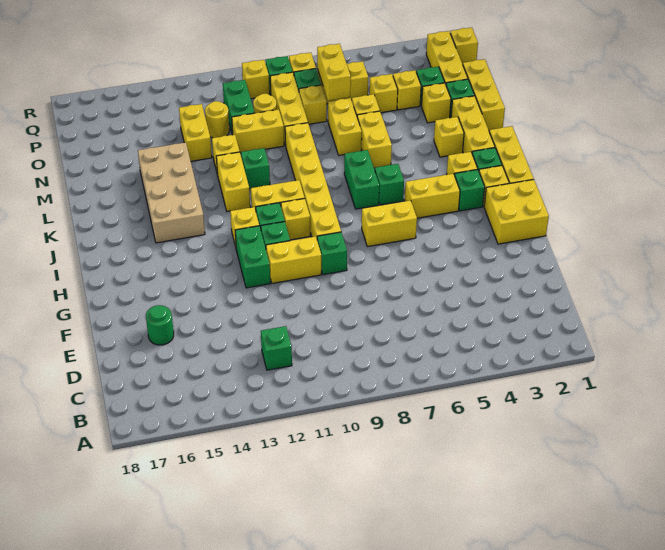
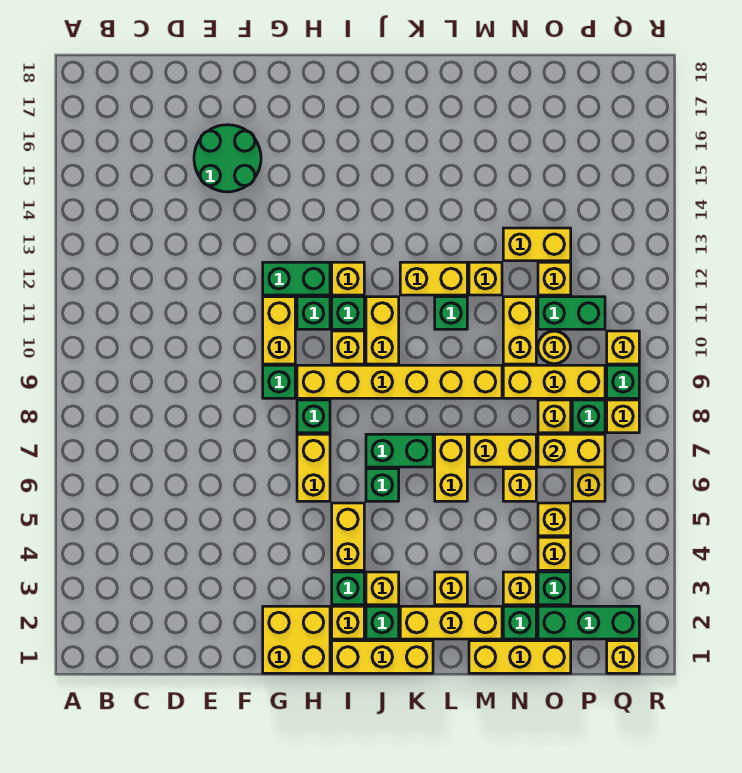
green brick C12 level 1 -> green brick H8 level 1
green round brick E16 level 1 -> green round brick E15:F16 level 1
tan brick J14:M15 level 1 -> none
yellow brick L6:M6 level 1 -> yellow brick L6:L7 level 1
yellow brick O2:Q2 level 1 -> green brick O2:Q2 level 1
yellow round brick O12 level 1 -> yellow brick O12 level 1

